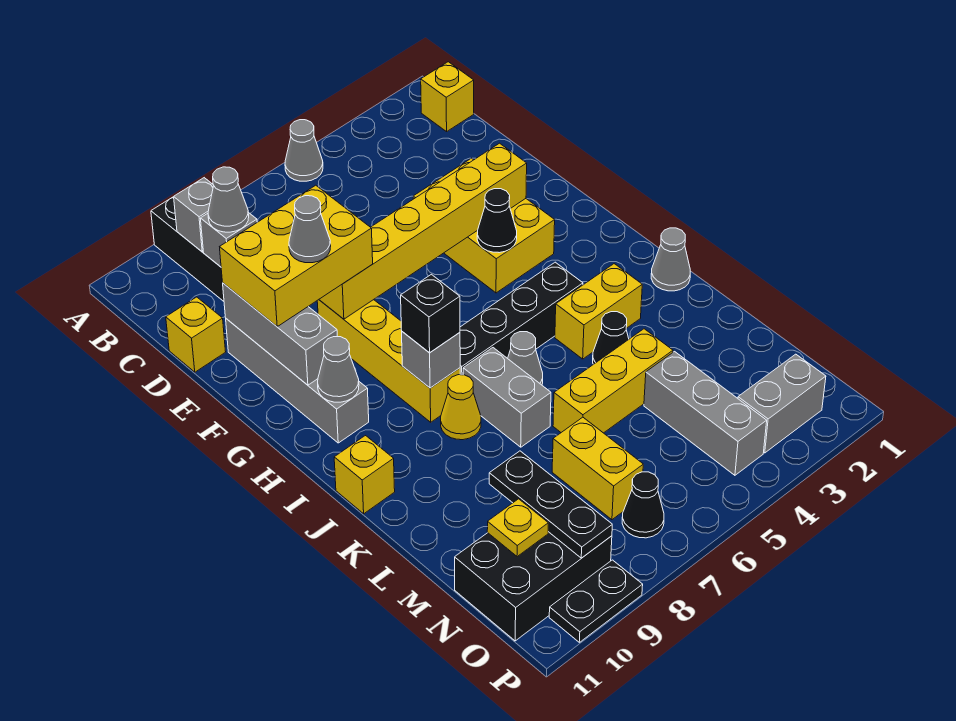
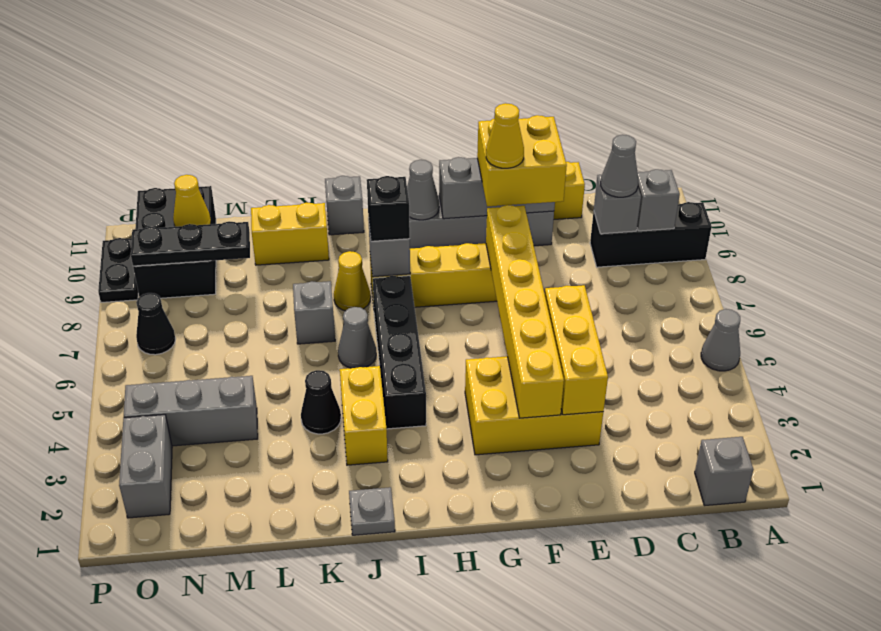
yellow brick B1 level 1 -> grey brick B1 level 1
yellow brick E8:F10 level 3 -> yellow brick E9:F10 level 3
grey cone F9 level 4 -> yellow cone F9 level 4
black cone G4 level 2 -> none
grey cone J1 level 1 -> grey plate J1 level 1
grey brick J7:K7 level 1 -> grey brick K7 level 1
yellow brick J11 level 1 -> grey brick J11 level 1
yellow brick L4:L6 level 1 -> yellow brick E3:E5 level 2
yellow brick M7:N7 level 1 -> yellow brick K10:L10 level 1
yellow plate N10 level 2 -> yellow cone N10 level 2

